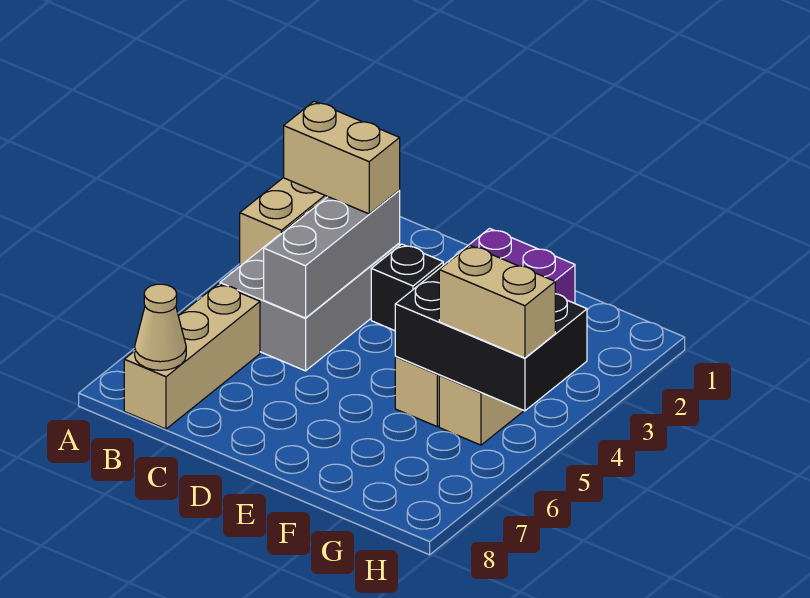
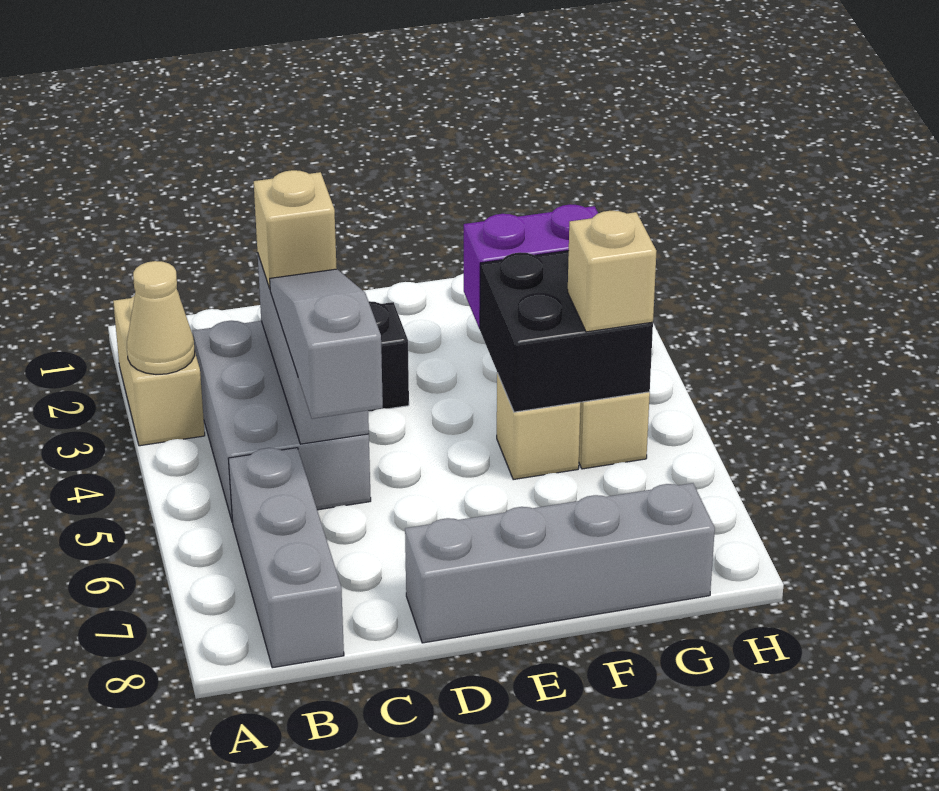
tan brick B3:C3 level 3 -> tan brick C3 level 3
tan brick B6:B8 level 1 -> grey brick B6:B8 level 1
tan cone B8 level 2 -> tan cone A3 level 2
none -> grey slope C4:C6 level 3 top 6
none -> grey brick D8:G8 level 1
black brick F4:H5 level 2 -> black brick F4:G5 level 2
tan brick G5:H5 level 3 -> tan brick G5 level 3

